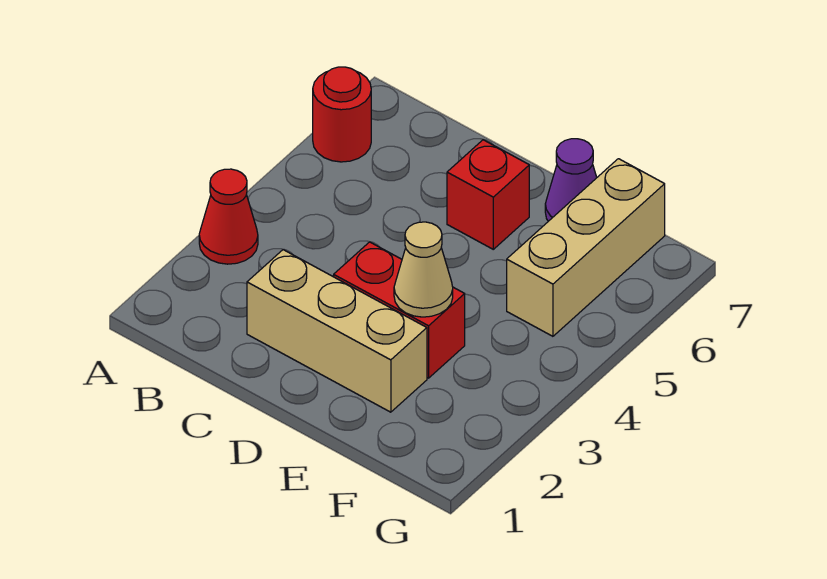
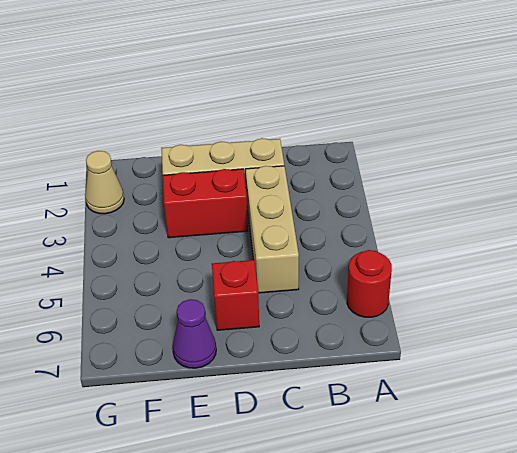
red cone A3 level 1 -> none
tan cone E3 level 2 -> tan cone G2 level 1
tan brick F5:F7 level 1 -> tan brick C3:C5 level 1

